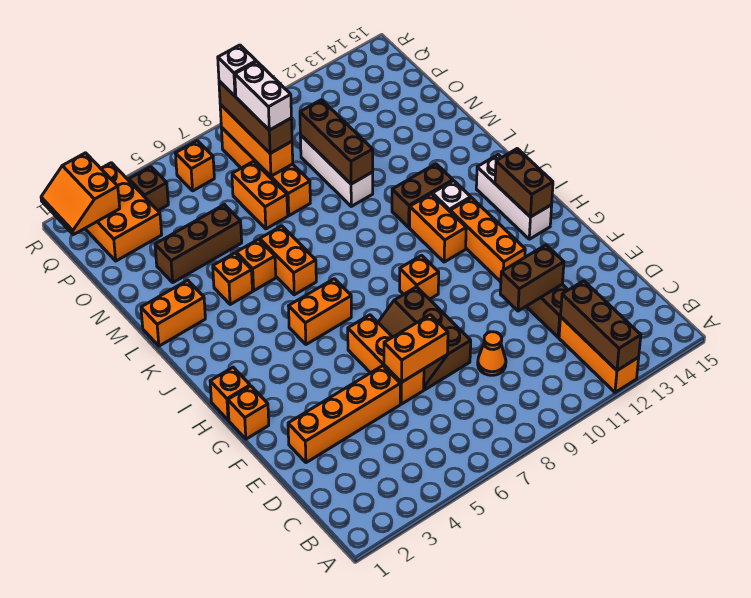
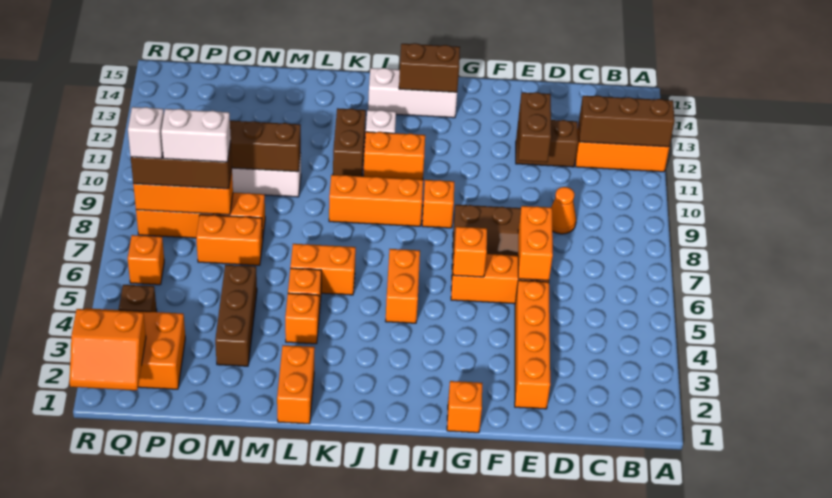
orange brick G12:I12 level 1 -> orange brick I9:K9 level 1
orange brick H1 level 1 -> orange brick G6 level 2

